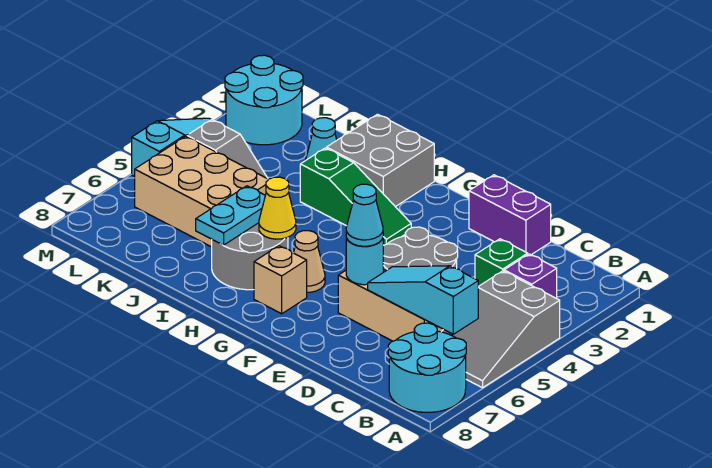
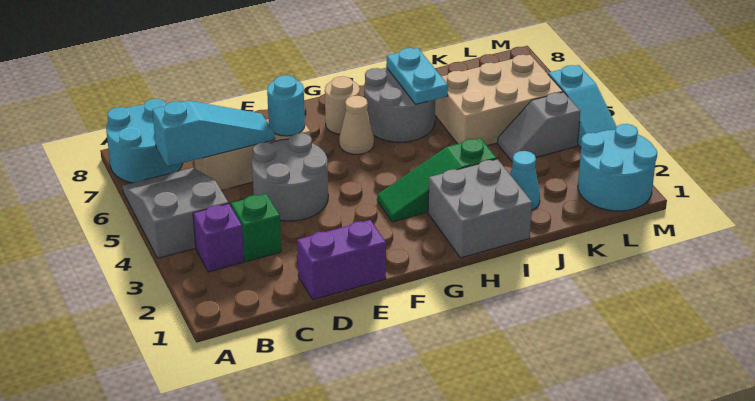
cyan cone E6 level 3 -> none
tan brick G7 level 1 -> tan round brick G7 level 1
yellow cone H6 level 2 -> none

